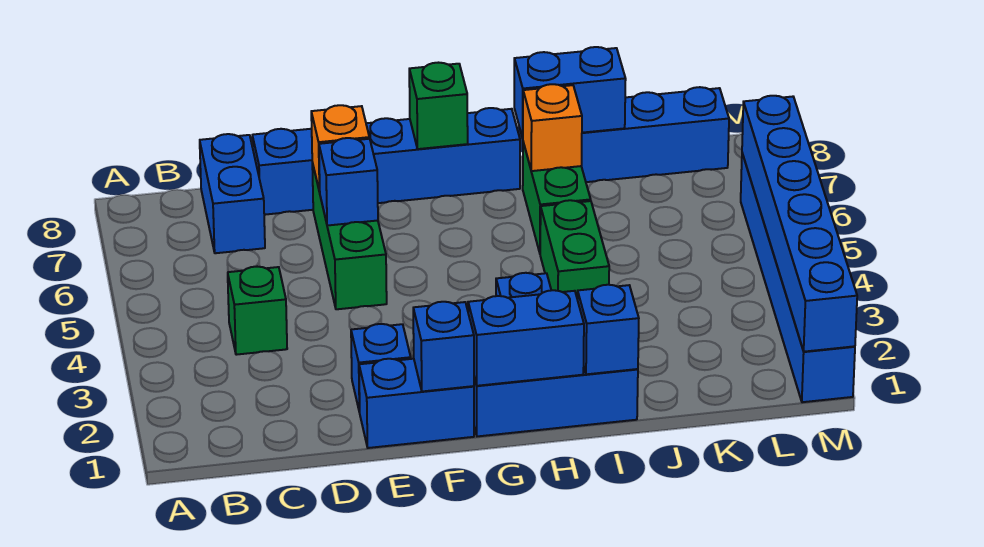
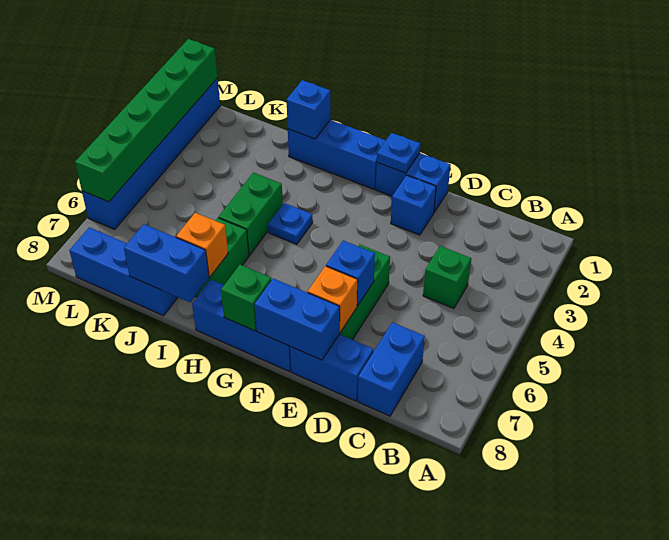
blue brick F1 level 2 -> blue plate F1 level 2
blue brick G1:H1 level 2 -> blue brick E8:F8 level 2
blue brick M1:M6 level 2 -> green brick M1:M6 level 2

